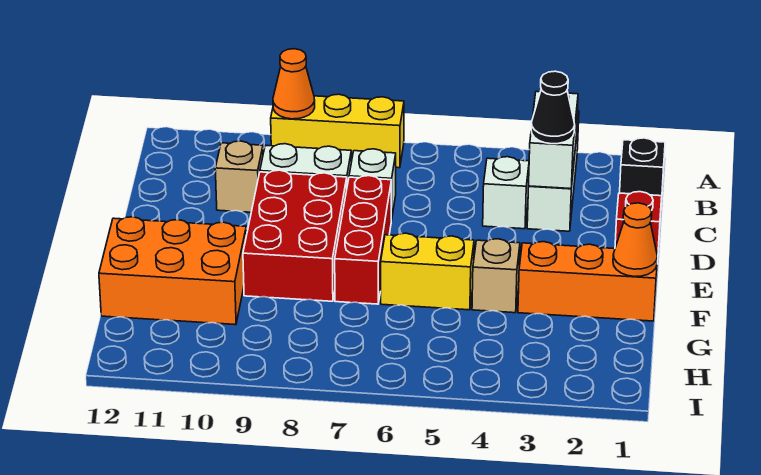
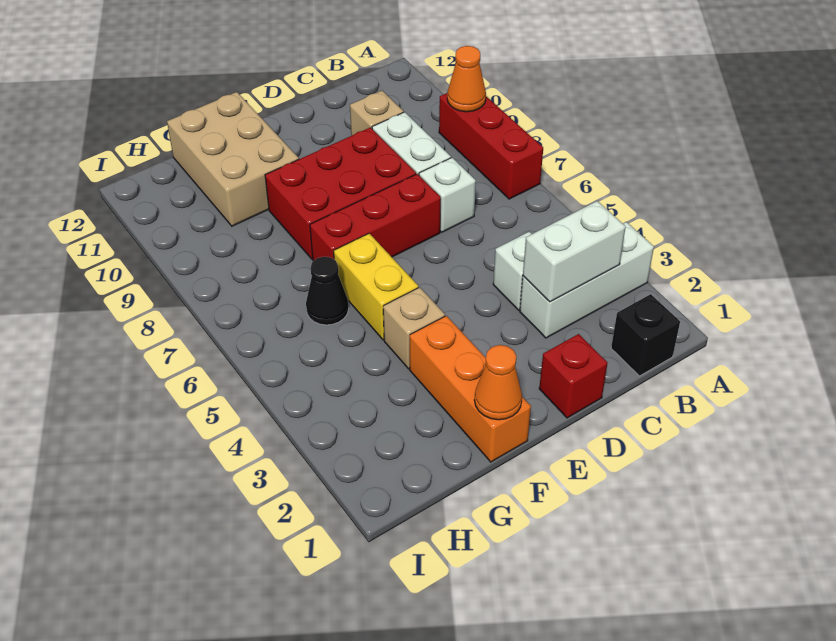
yellow brick A7:A9 level 1 -> red brick A7:A9 level 1
black cone C3 level 3 -> black cone G6 level 1
orange brick F10:G12 level 1 -> tan brick F10:G12 level 1

